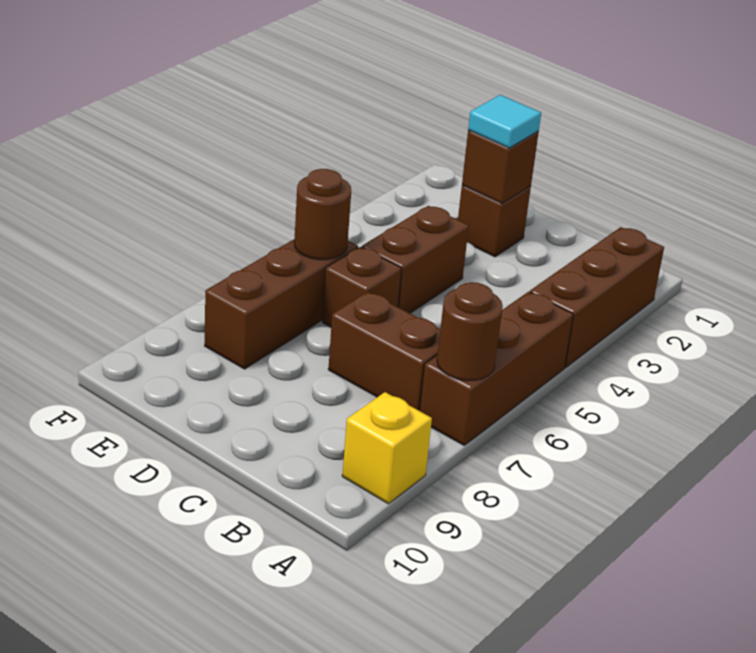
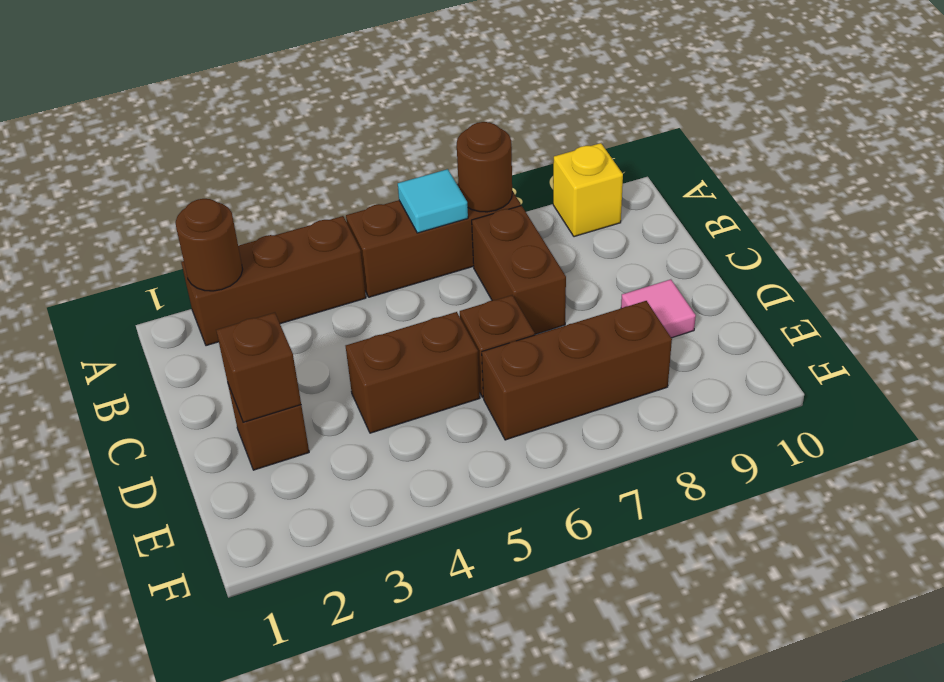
cyan tile D2 level 3 -> cyan tile A6 level 2
none -> pink tile D9 level 1
brown round brick E6 level 2 -> brown round brick A2 level 2

